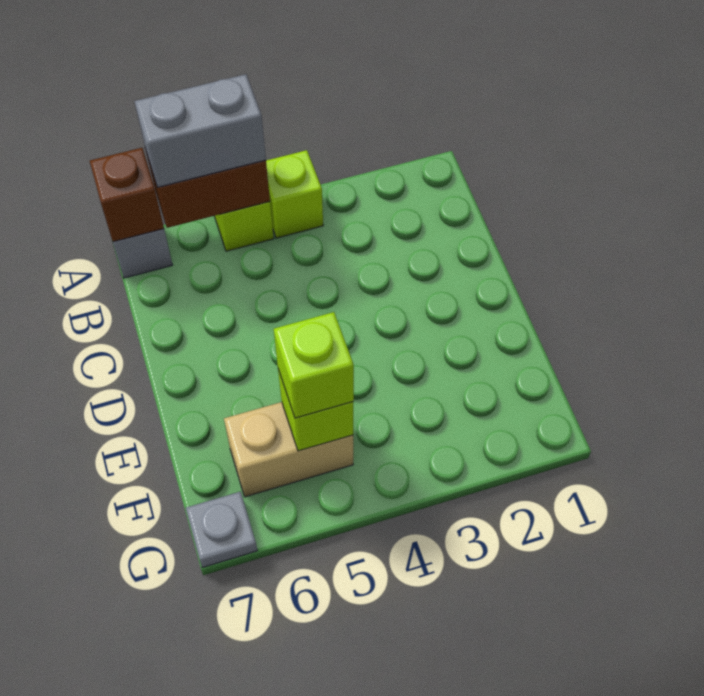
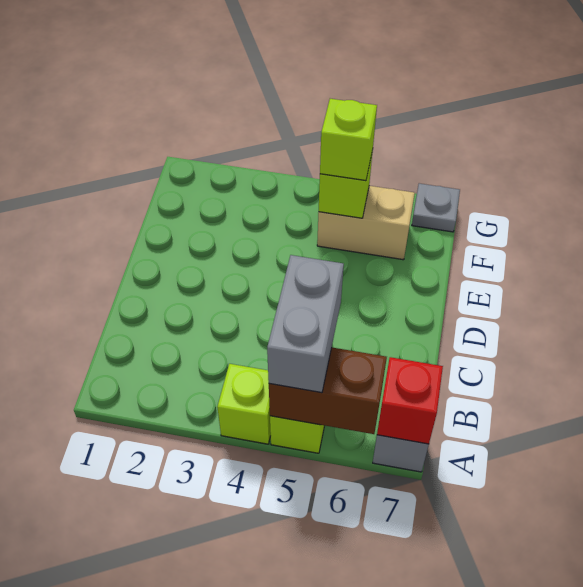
grey brick A5:A6 level 3 -> grey brick A5:B5 level 3
brown brick A7 level 2 -> red brick A7 level 2

